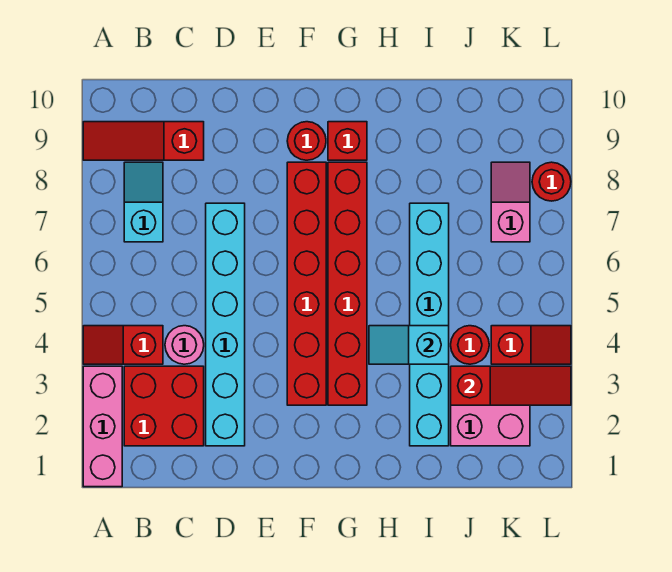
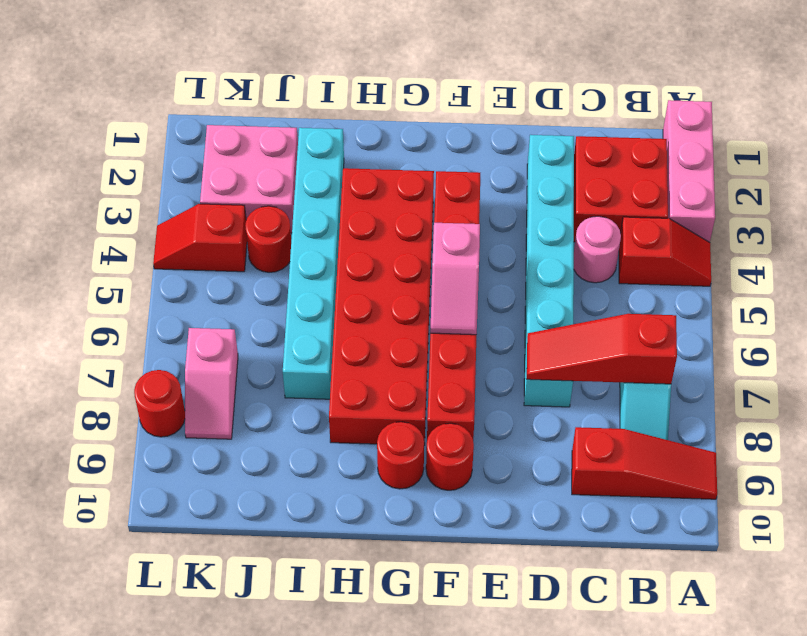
none -> pink slope F5:F6 level 2 top 5
red brick G3:G8 level 1 -> red brick G3:H8 level 1
red brick G9 level 1 -> red round brick G9 level 1
cyan slope H4:I4 level 2 top I -> none
red slope J3:L3 level 2 top J -> red slope B7:D7 level 2 top B

